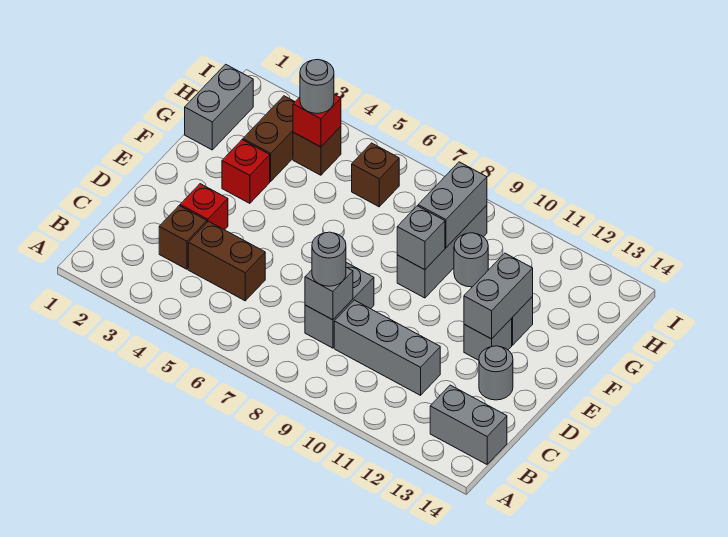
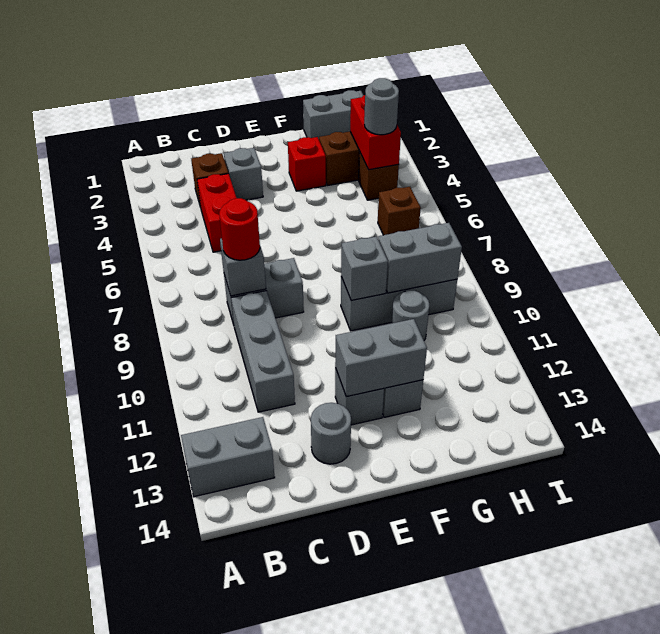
grey brick B13:B14 level 1 -> grey brick A13:B13 level 1
brown brick C4:C5 level 1 -> red brick C4:C5 level 1
grey round brick C8 level 3 -> red round brick C8 level 3
red brick D3 level 1 -> grey brick D3 level 1
red brick H4 level 2 -> red brick H3:H4 level 2

